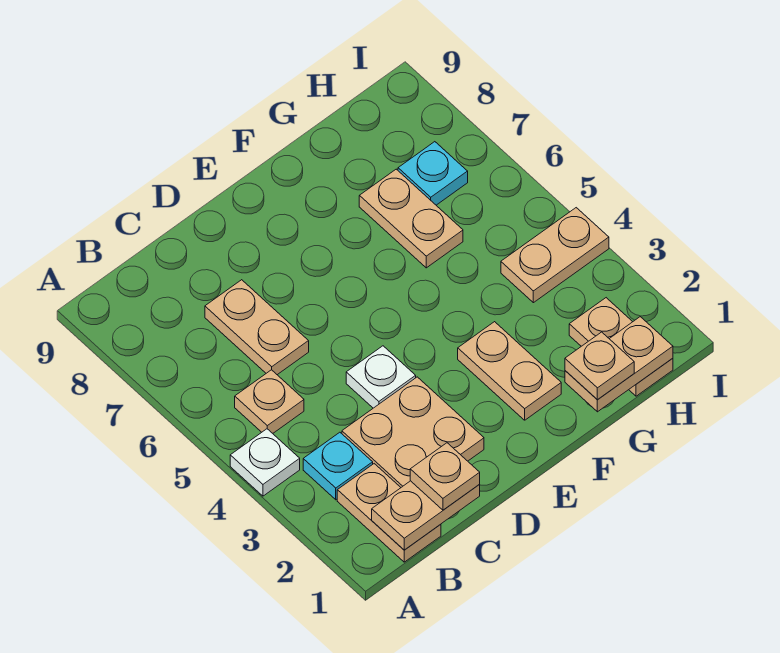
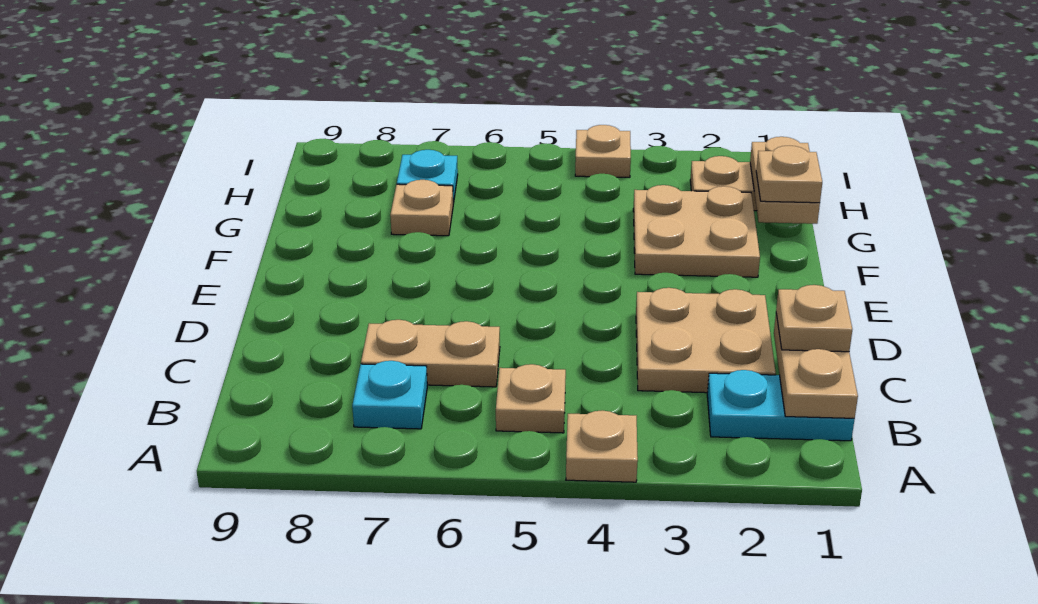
white plate A4 level 1 -> tan plate A4 level 1
tan plate B1:B2 level 1 -> cyan plate B1:B2 level 1
cyan plate B3 level 1 -> cyan plate B7 level 1
white plate D4 level 1 -> none
tan plate F2:F3 level 1 -> tan plate F2:G3 level 1
tan plate G6:G7 level 1 -> tan plate G7 level 1
tan plate H4:I4 level 1 -> tan plate I4 level 1

